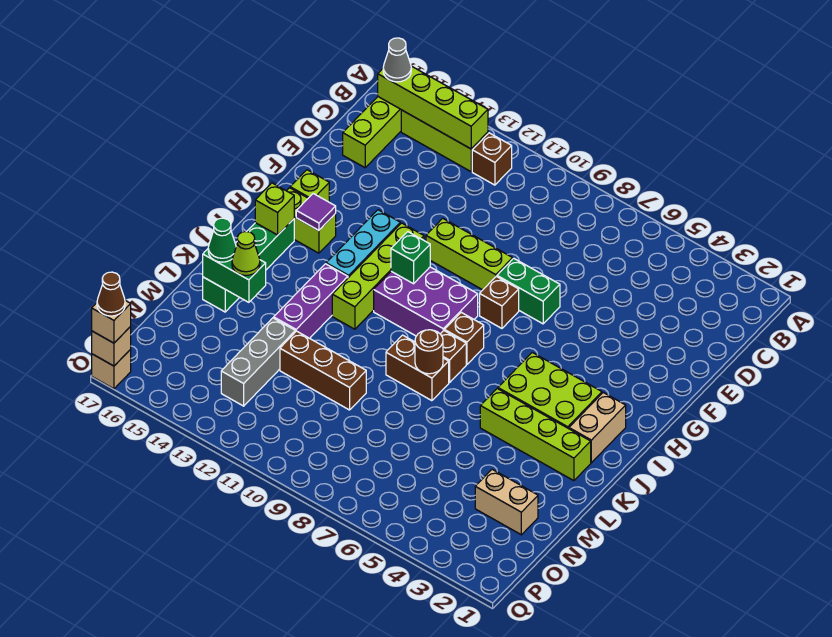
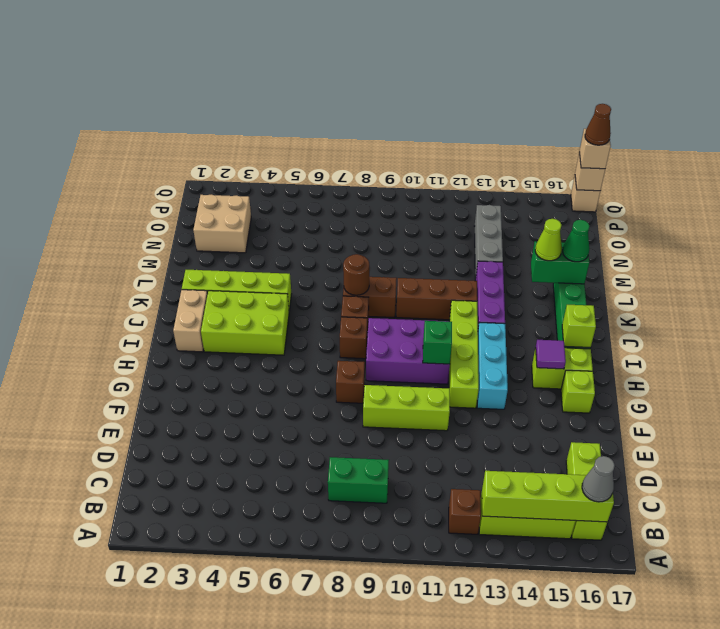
green brick F7:F8 level 1 -> green brick C8:C9 level 1
brown brick M10:M12 level 1 -> brown brick K10:K12 level 1
tan brick N2:N3 level 1 -> tan brick N2:O3 level 1

